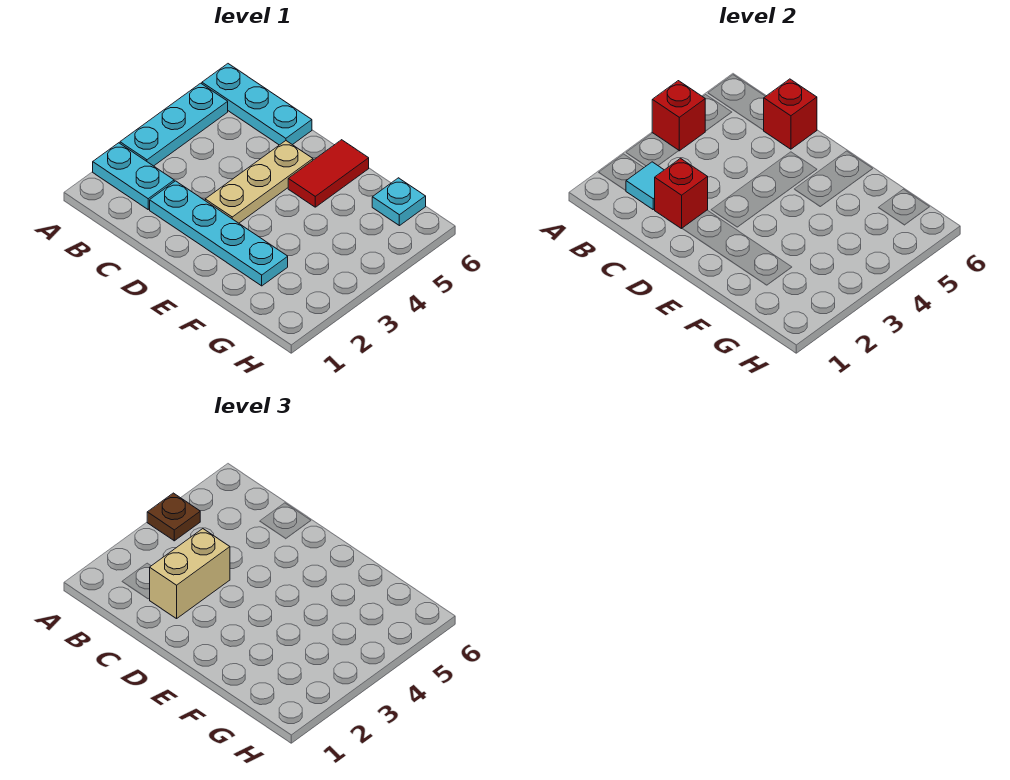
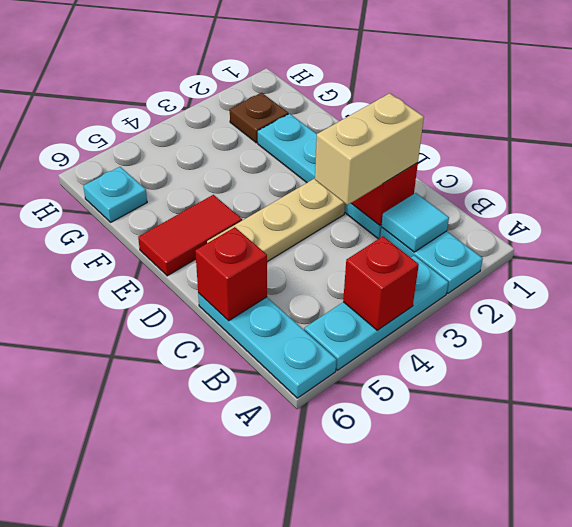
brown plate A4 level 3 -> brown plate G2 level 1

